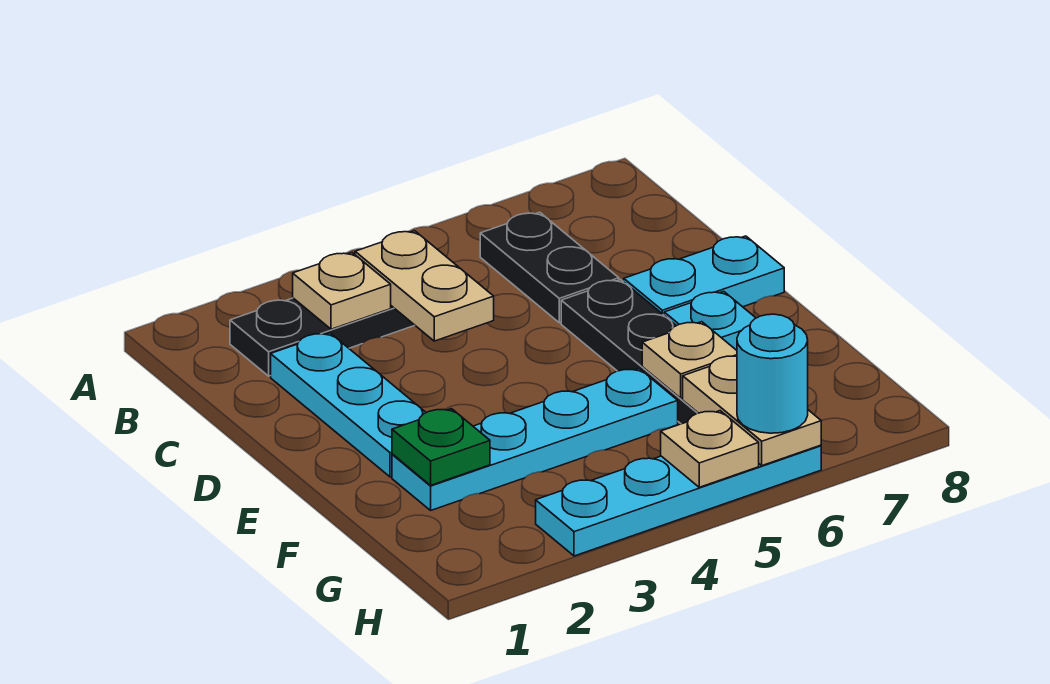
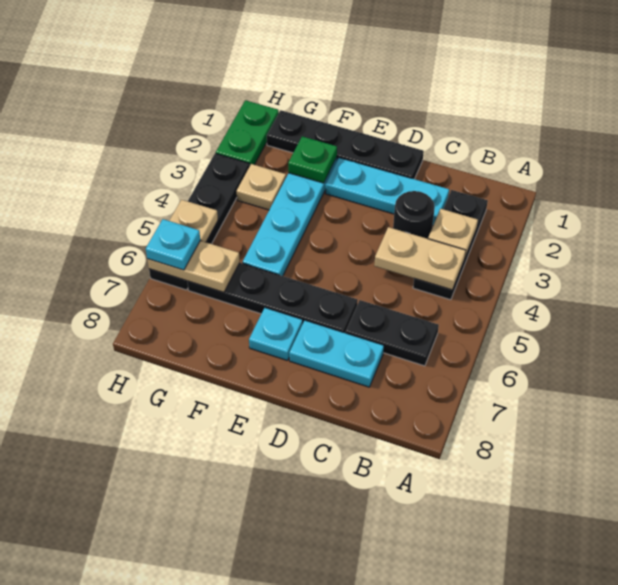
none -> black round brick C3 level 1
none -> black plate D1:G1 level 1
cyan plate D7:D8 level 1 -> cyan plate C7:D7 level 1
tan plate F6 level 2 -> tan plate G3 level 1
none -> green plate H1:H2 level 1
cyan plate H3:H6 level 1 -> black plate H3:H6 level 1
cyan round brick H6 level 3 -> cyan plate H6 level 3

